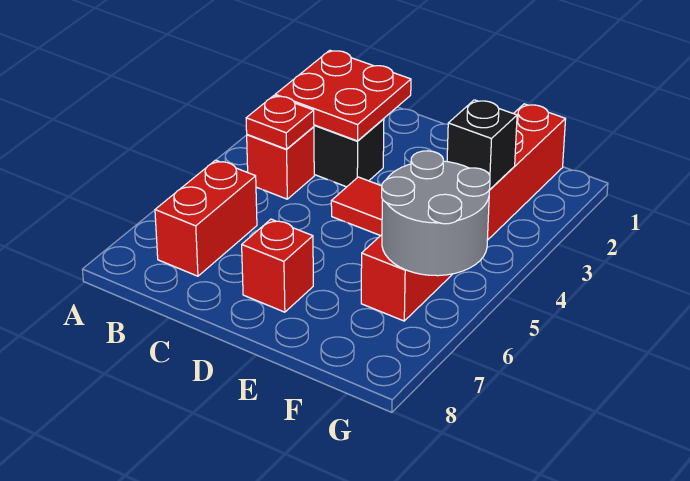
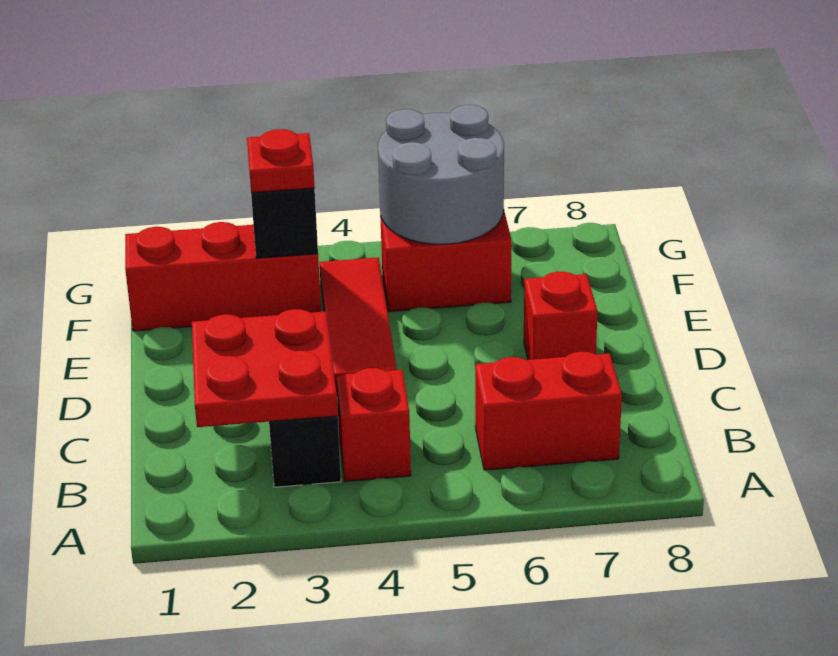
red plate B4 level 2 -> red plate F3 level 3

